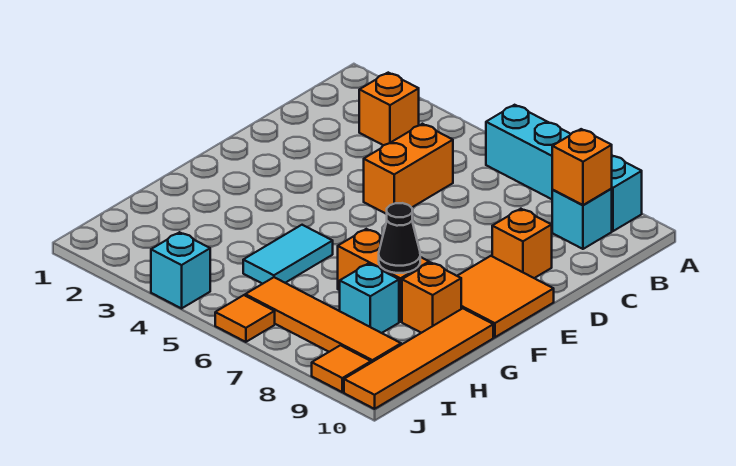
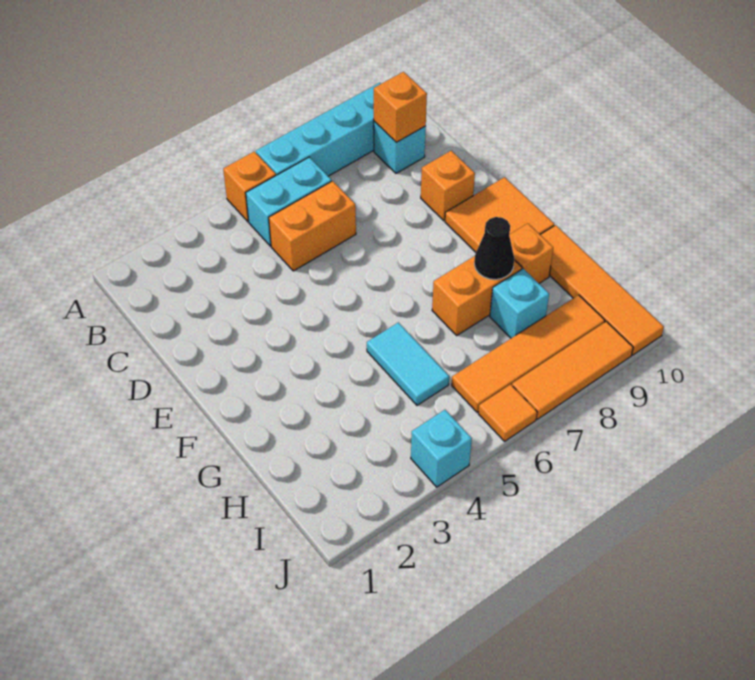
orange brick B3 level 1 -> orange brick A5 level 1
none -> cyan brick B5:B6 level 1
orange brick C5:D5 level 1 -> orange brick C5:C6 level 1
orange tile J9 level 1 -> orange tile J7:J9 level 1

